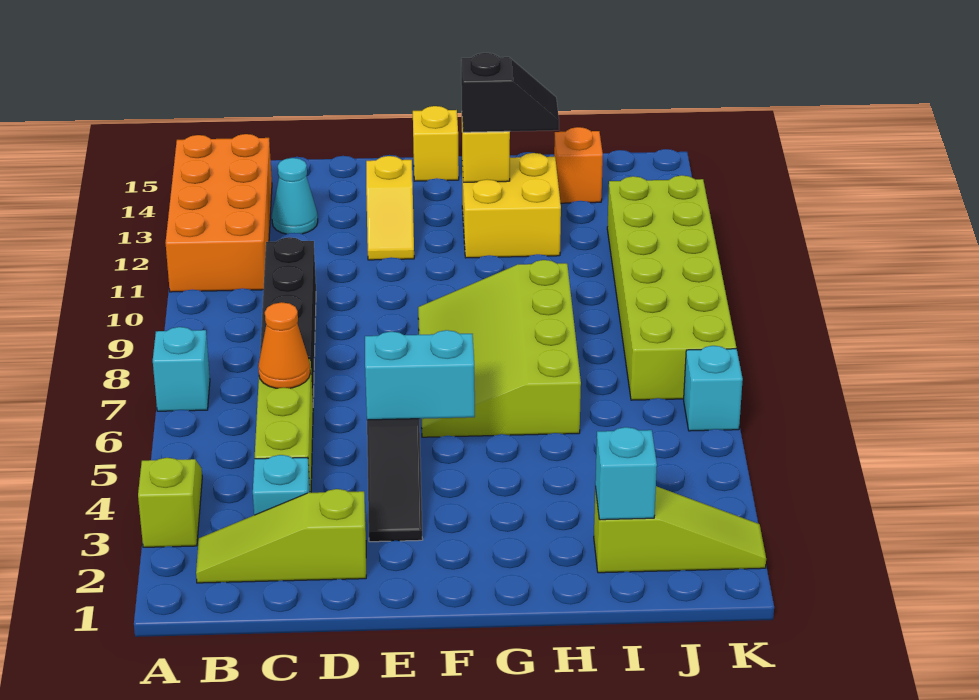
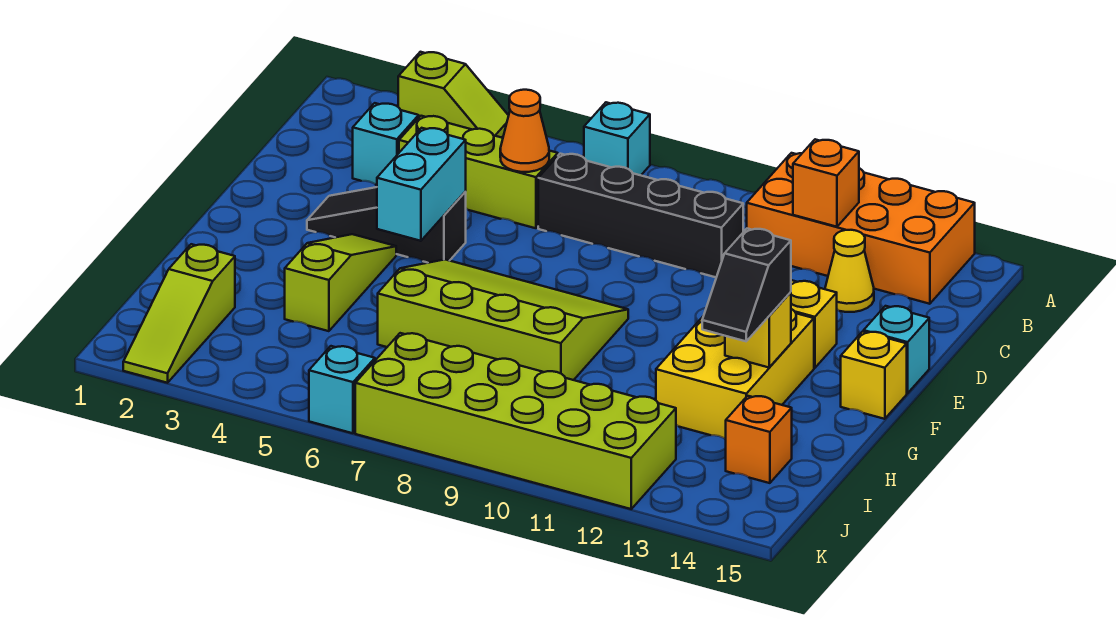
lime slope B2:D2 level 1 top D -> lime slope F4:H4 level 1 top H
none -> orange brick B12 level 2
cyan cone C13 level 1 -> yellow cone C13 level 1
yellow brick G12:H13 level 1 -> yellow brick F12:H13 level 1
cyan brick I2 level 2 -> cyan brick E15 level 1

